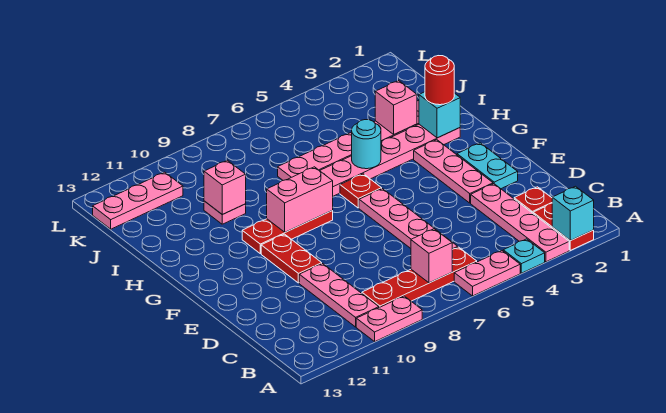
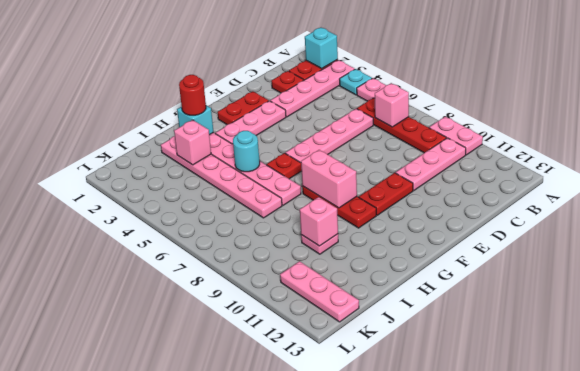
cyan plate E2:F2 level 1 -> red plate E2:F2 level 1

